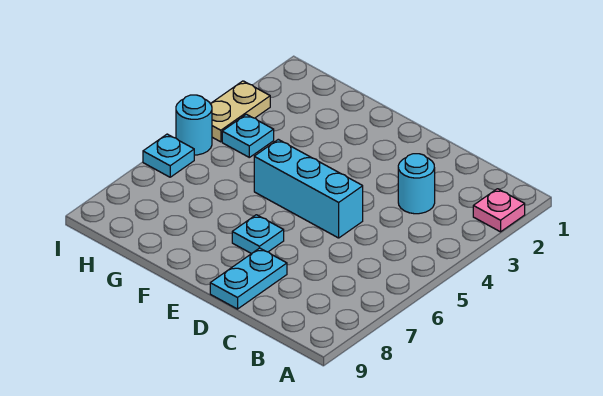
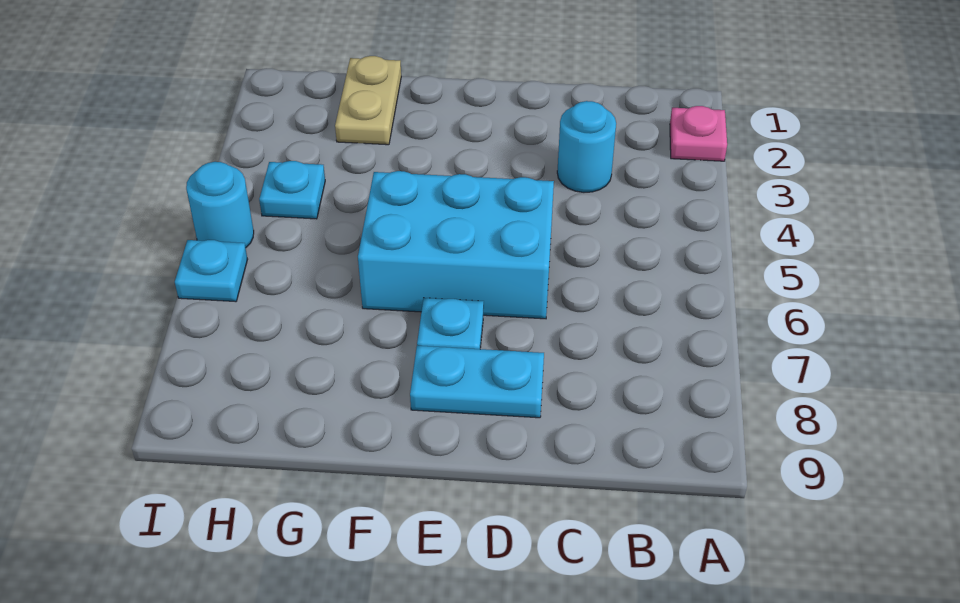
cyan brick D5:F5 level 1 -> cyan brick D5:F6 level 1
cyan plate D8:D9 level 1 -> cyan plate D8:E8 level 1
tan plate I3:I4 level 1 -> tan plate G1:G2 level 1

